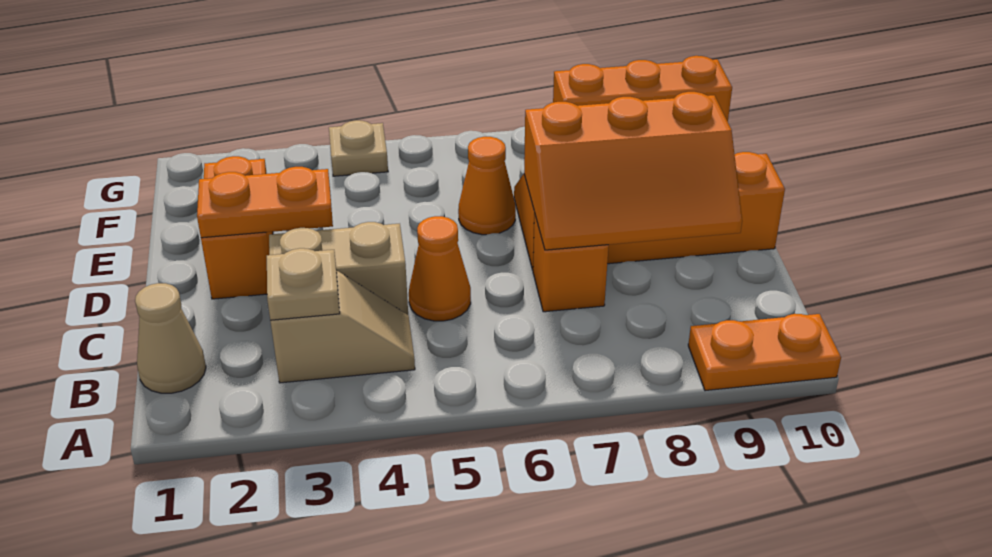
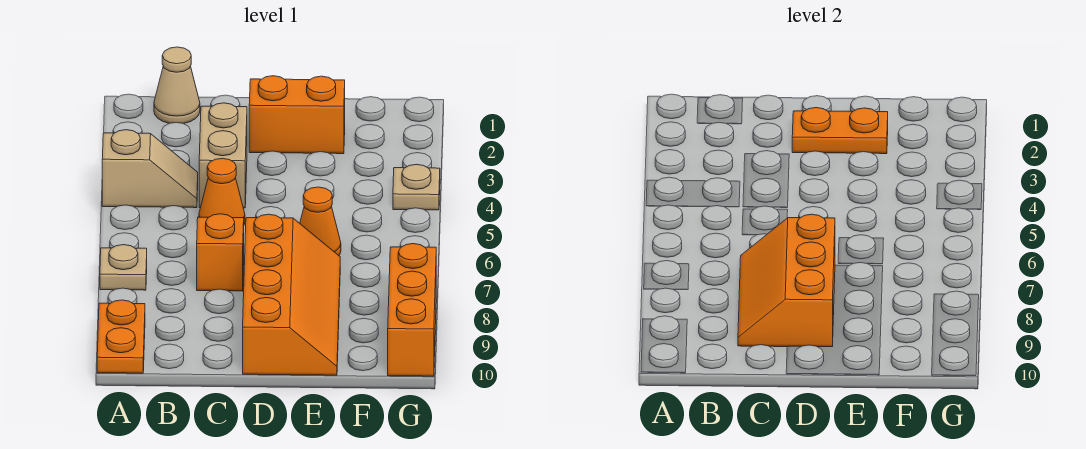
tan slope B3:B4 level 1 top 3 -> tan slope A4:B4 level 1 top A
tan plate B3 level 2 -> tan plate A7 level 1
orange plate D2:D3 level 2 -> orange plate D2:E2 level 2

